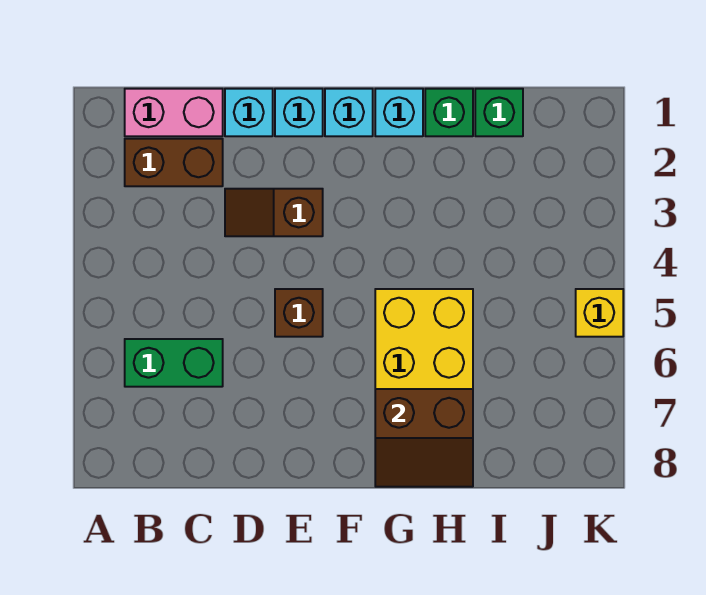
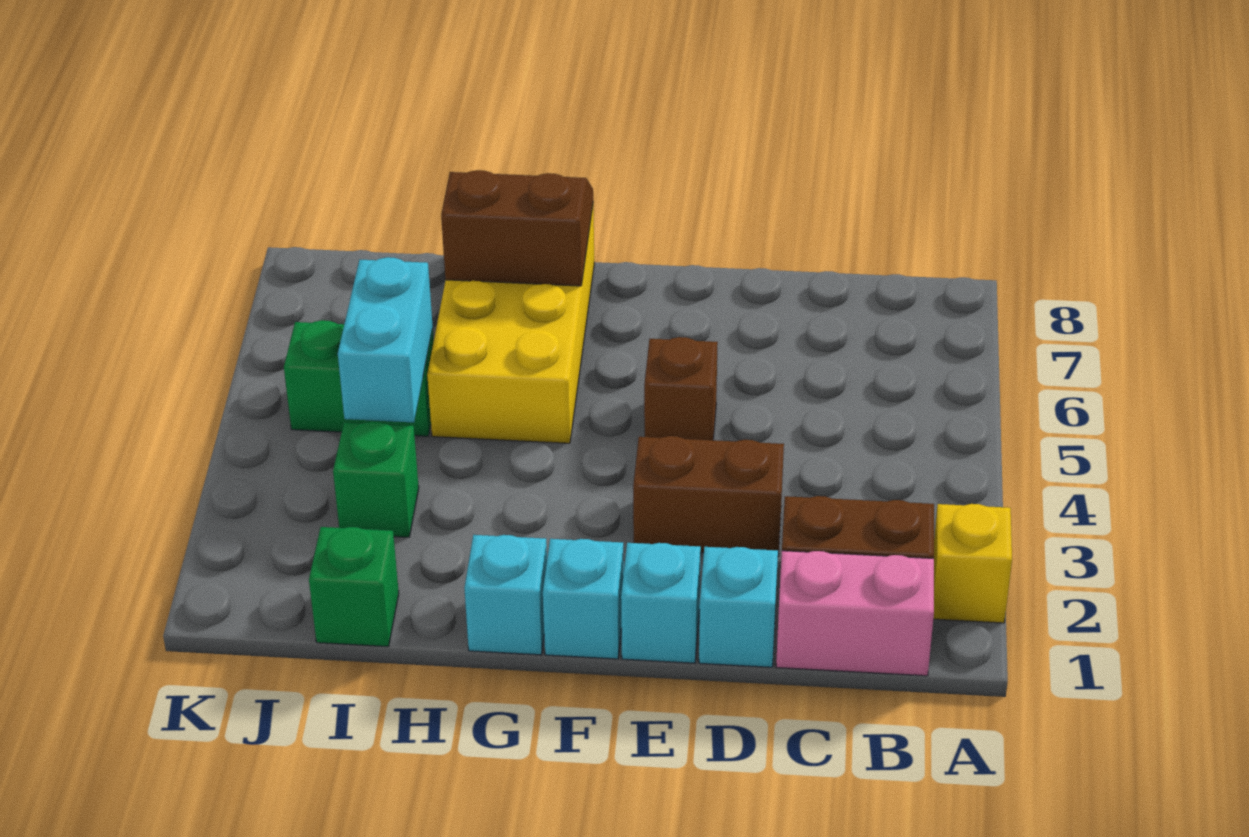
green brick B6:C6 level 1 -> green brick I5:J5 level 1
brown slope D3:E3 level 1 top E -> brown brick D3:E3 level 1
green brick H1 level 1 -> green brick I3 level 1
none -> cyan brick I4:I5 level 2
yellow brick K5 level 1 -> yellow brick A2 level 1

